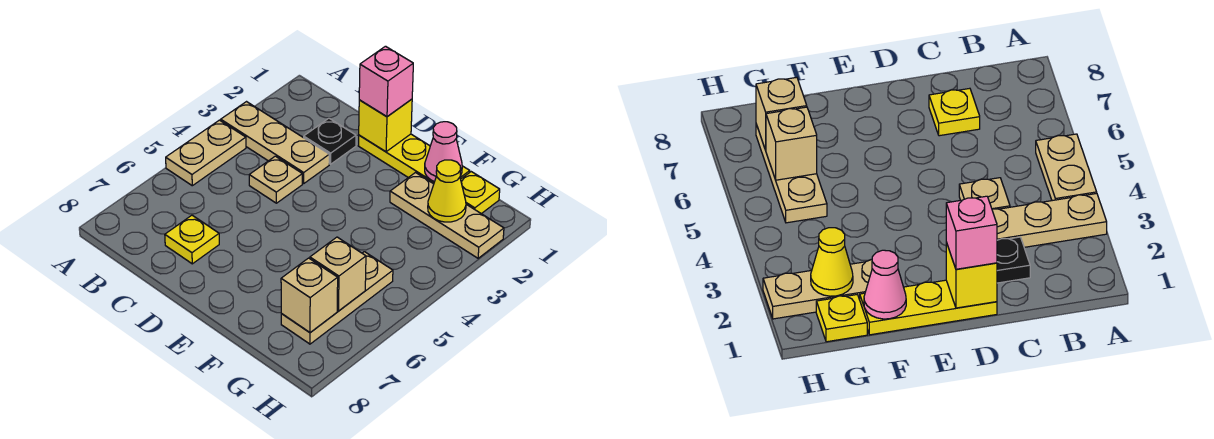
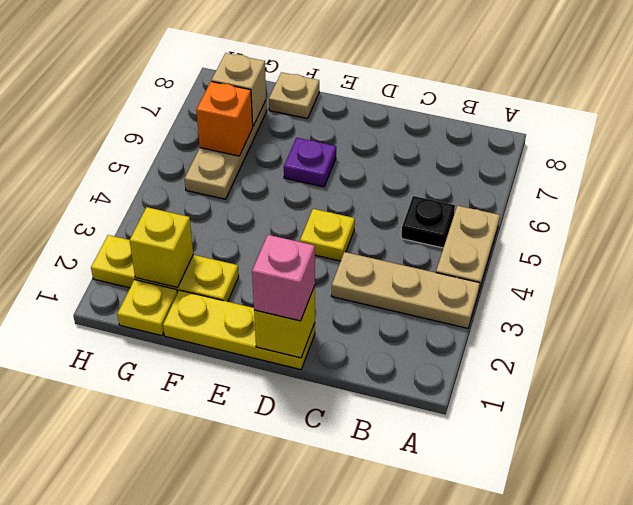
black plate C2 level 1 -> black plate B5 level 1
tan plate C4 level 1 -> tan plate F8 level 1
yellow plate C7 level 1 -> yellow plate D4 level 1
none -> purple plate E6 level 1
pink cone F1 level 2 -> none
tan plate F2:H2 level 1 -> yellow plate F2:H2 level 1
yellow cone G2 level 2 -> yellow brick G2 level 2
tan brick G6 level 2 -> orange brick G6 level 2

